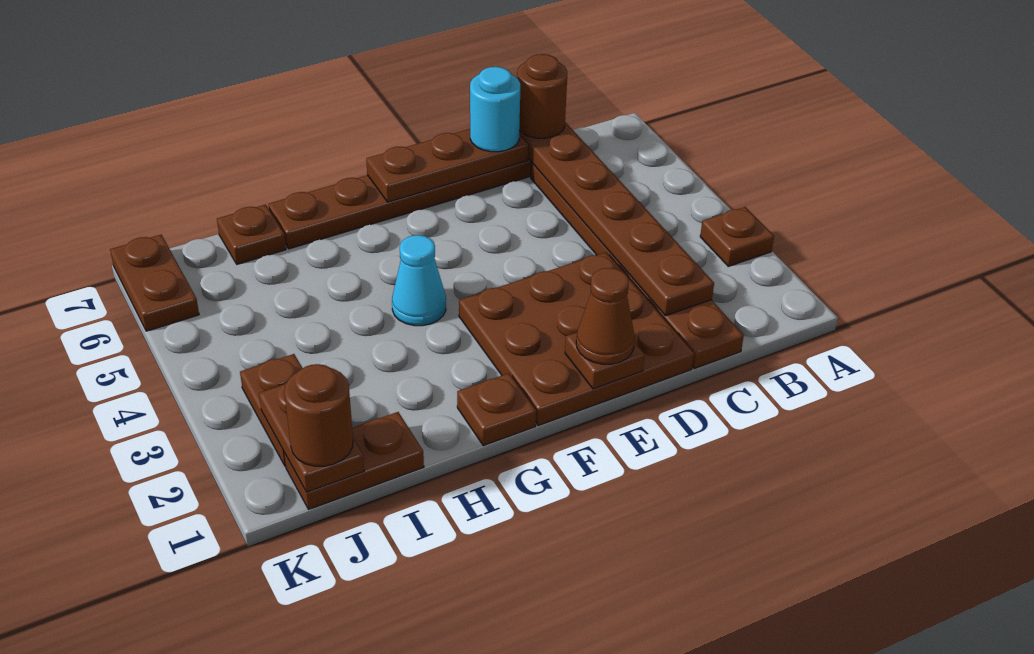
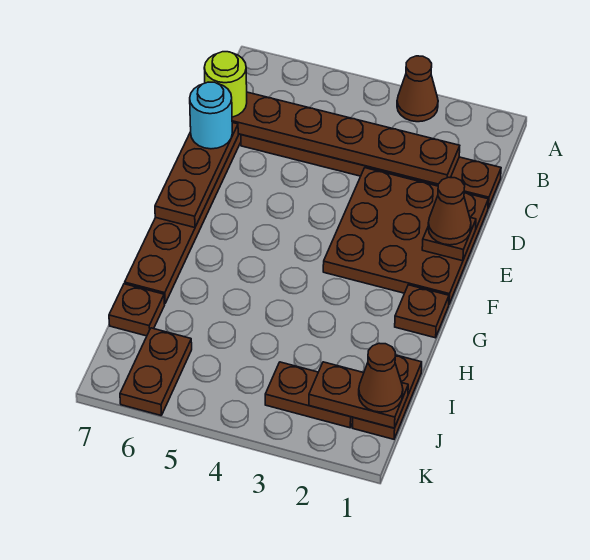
brown plate A3 level 1 -> brown cone A3 level 1
brown round brick C7 level 3 -> lime round brick C7 level 3
cyan cone G4 level 1 -> none
brown round brick J1 level 3 -> brown cone J1 level 3
brown plate K6:K7 level 1 -> brown plate J6:K6 level 1

